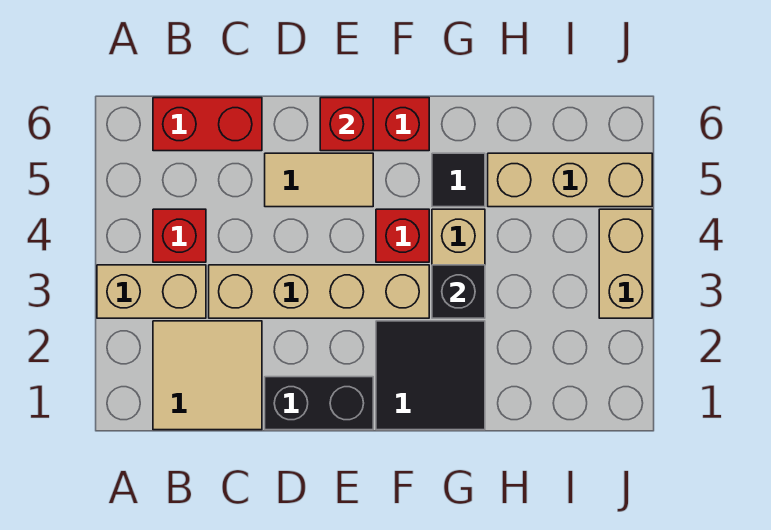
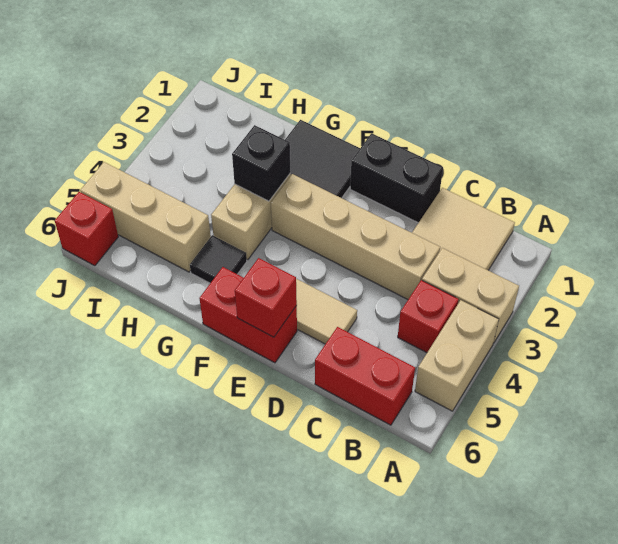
red brick F4 level 1 -> red brick J6 level 1
tan brick J3:J4 level 1 -> tan brick A4:A5 level 1

